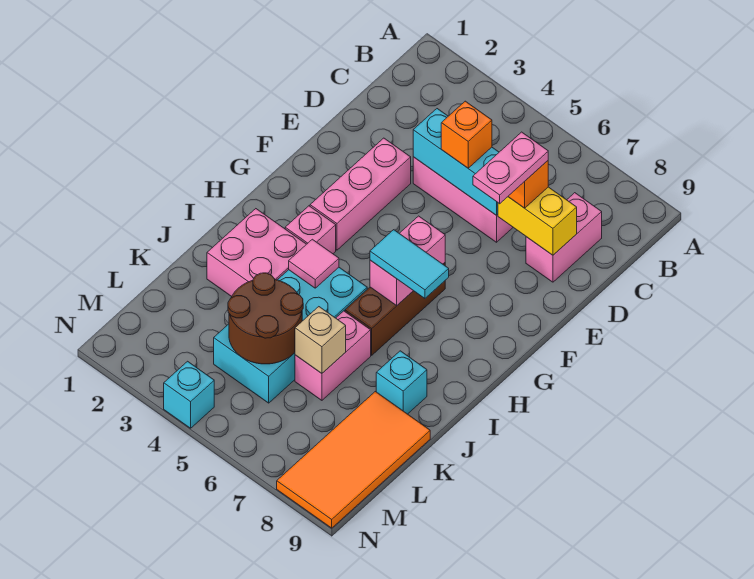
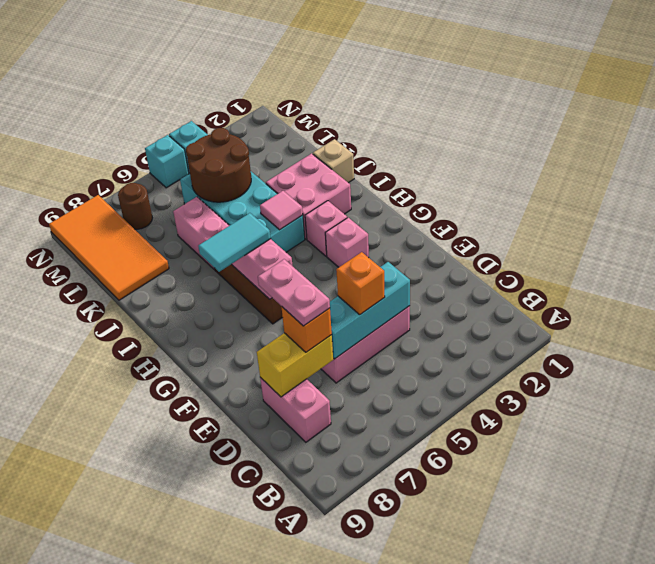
pink brick E3:G3 level 1 -> pink brick G3 level 1
cyan brick J8 level 1 -> cyan brick N5 level 1
tan brick K6 level 2 -> tan brick J1 level 1
none -> brown round brick M7 level 1

